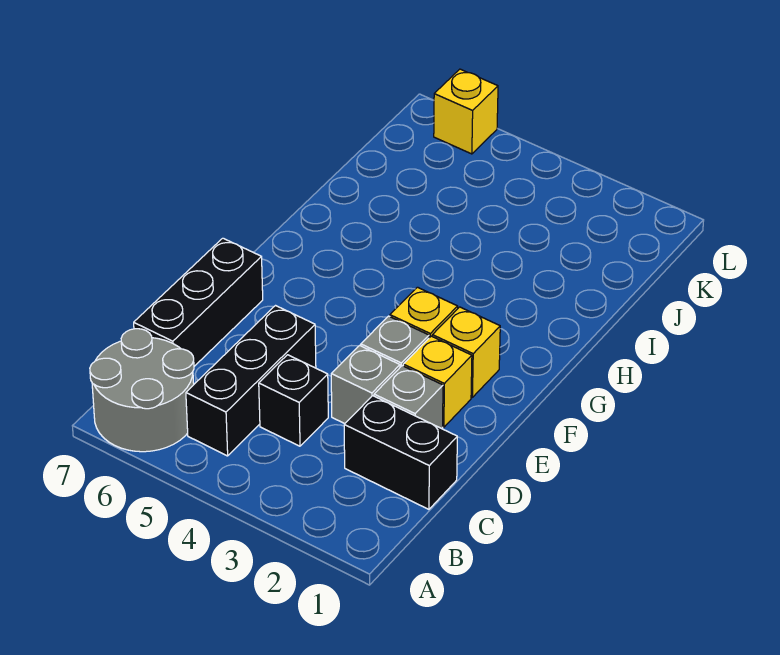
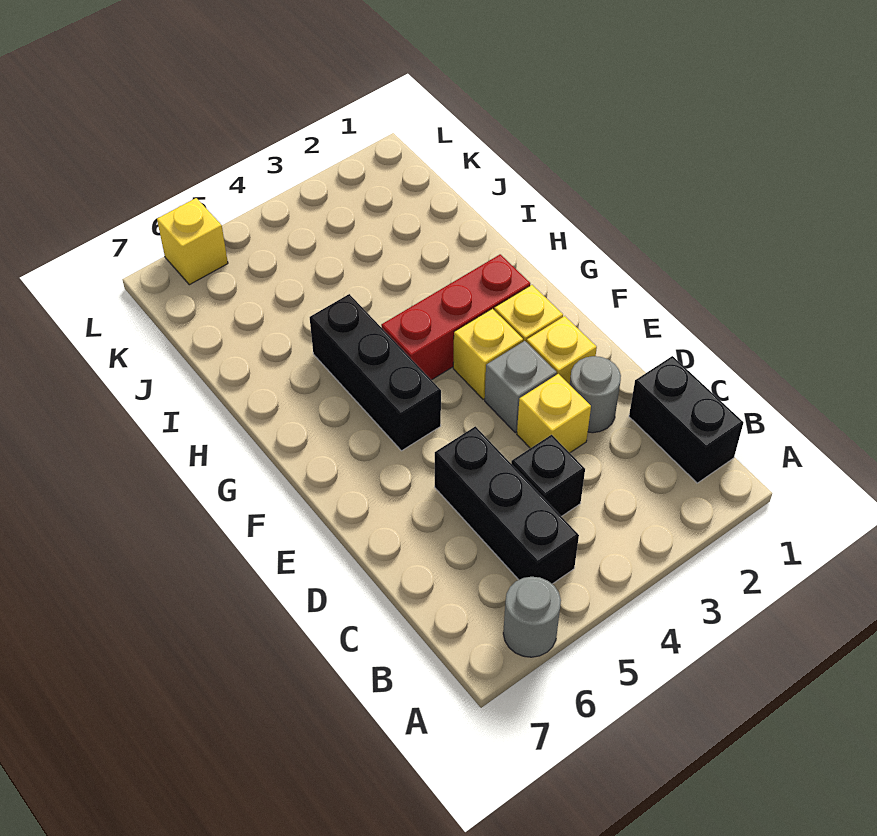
grey round brick A6:B7 level 1 -> grey round brick A6 level 1
black brick C1:C2 level 1 -> black brick B1:C1 level 1
black brick C7:E7 level 1 -> black brick F5:H5 level 1
grey brick D2 level 1 -> grey round brick D2 level 1
grey brick D3 level 1 -> yellow brick D3 level 1
none -> red brick G2:G4 level 1

